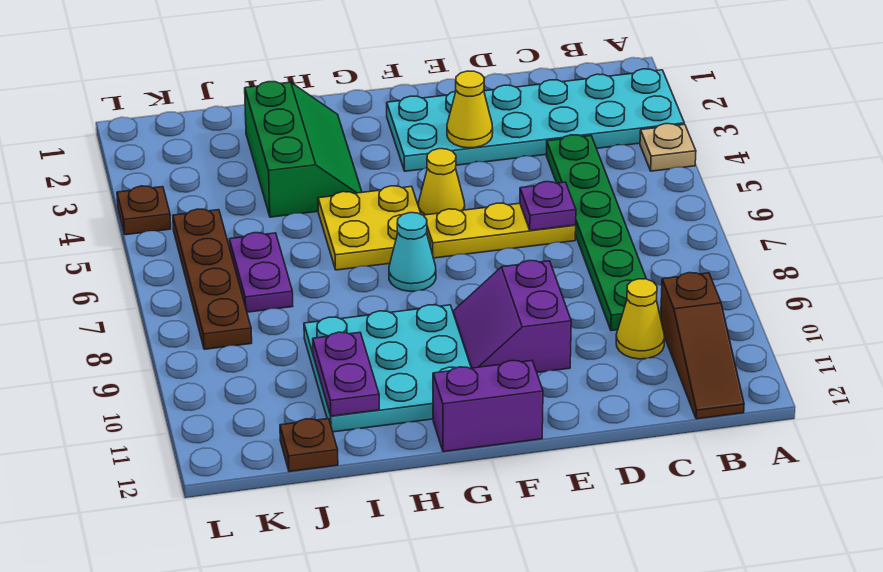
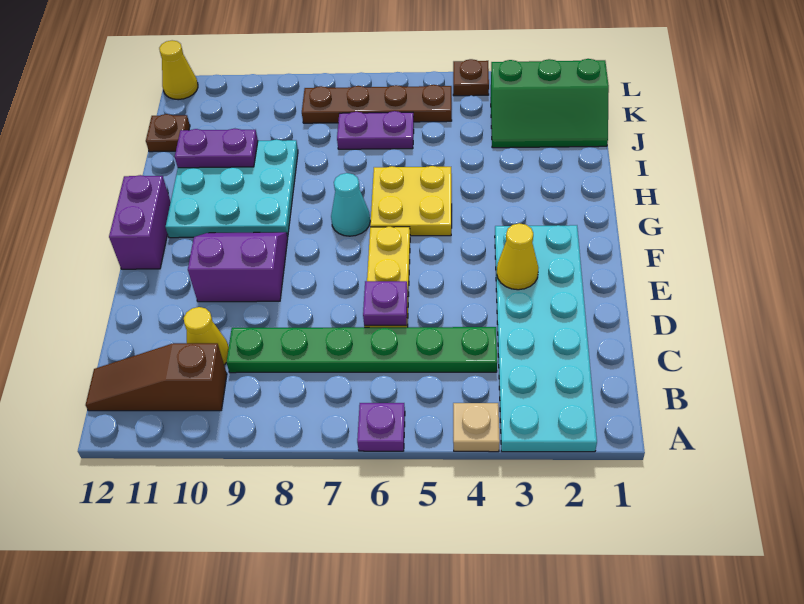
none -> purple plate A6 level 1
yellow cone F5 level 1 -> yellow cone L12 level 1
green slope H2:I4 level 1 top I -> green slope J1:K3 level 1 top K

